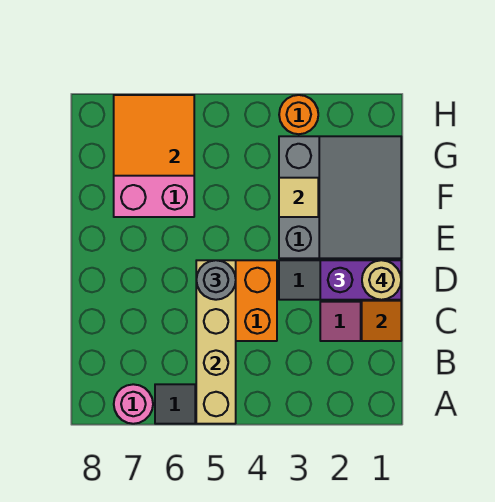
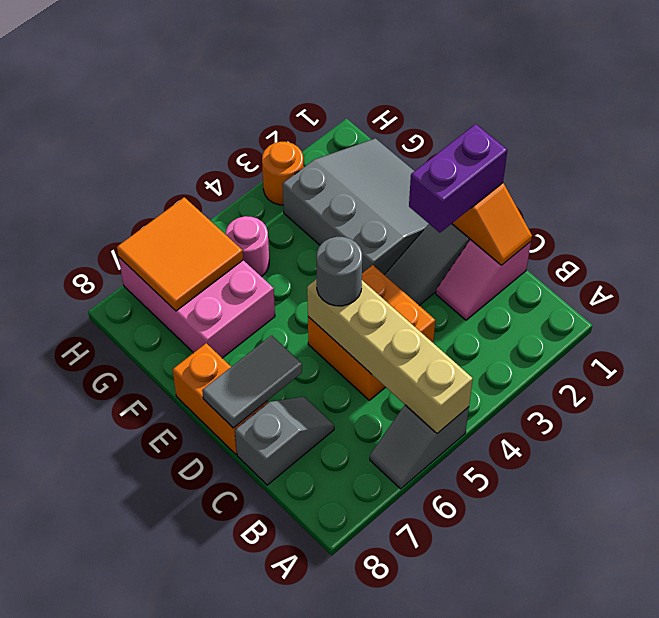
pink round brick A7 level 1 -> pink round brick G5 level 1
none -> grey slope C7:C8 level 1 top 8
tan round brick D1 level 4 -> none
none -> grey tile D7:D8 level 2
none -> orange brick D8:E8 level 1
tan tile F3 level 2 -> none

